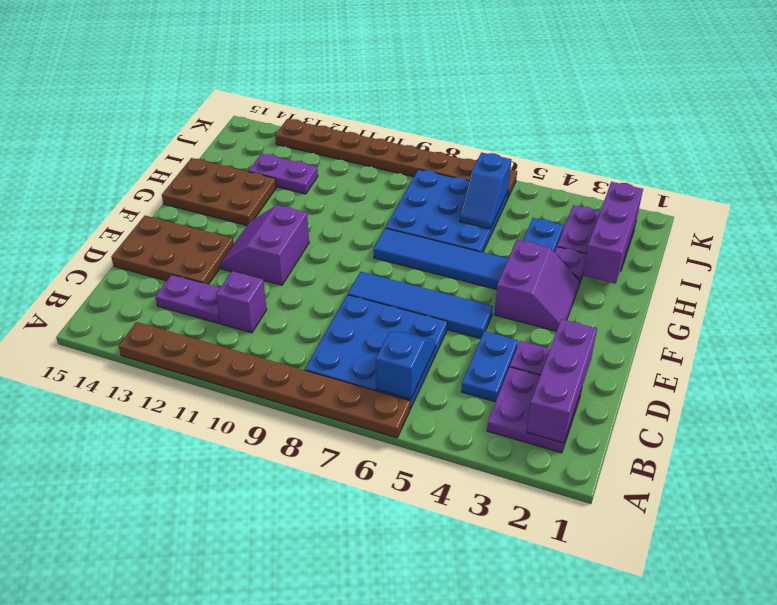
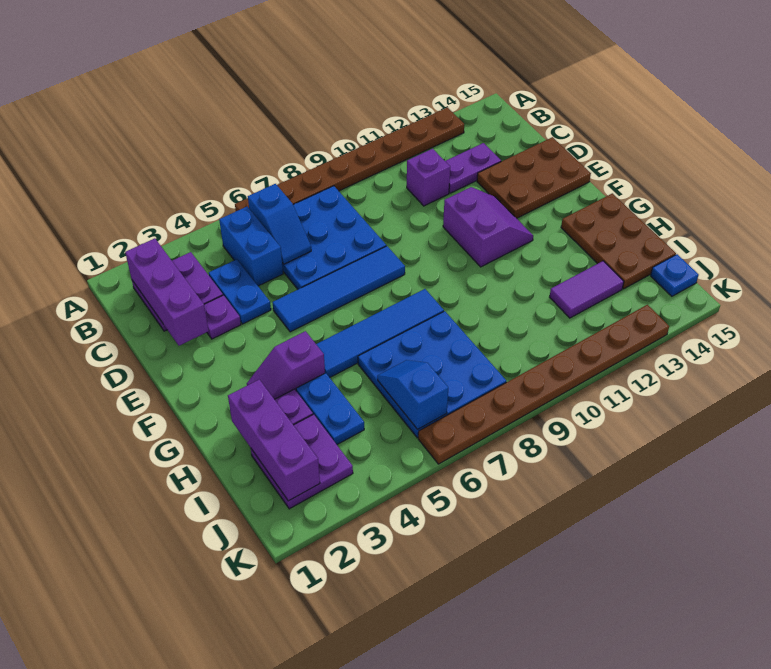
none -> blue brick B5:C5 level 1
purple slope F3:G4 level 1 top 4 -> purple slope G3:G4 level 1 top 4
brown plate G13:H15 level 1 -> brown plate G14:I15 level 1
purple plate I12:I13 level 1 -> purple tile I12:I13 level 1
none -> blue plate J15 level 1

